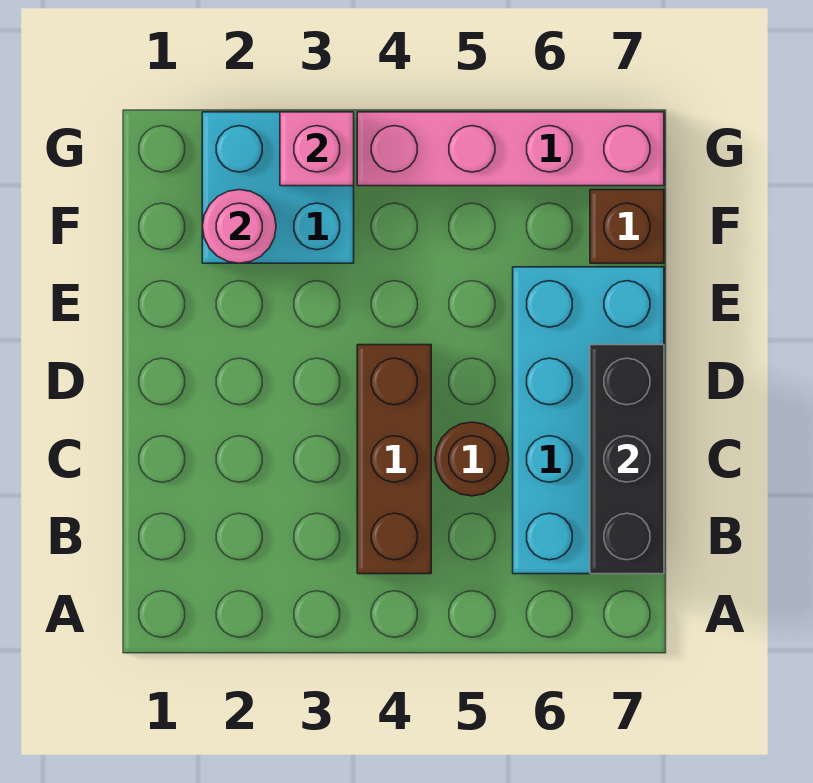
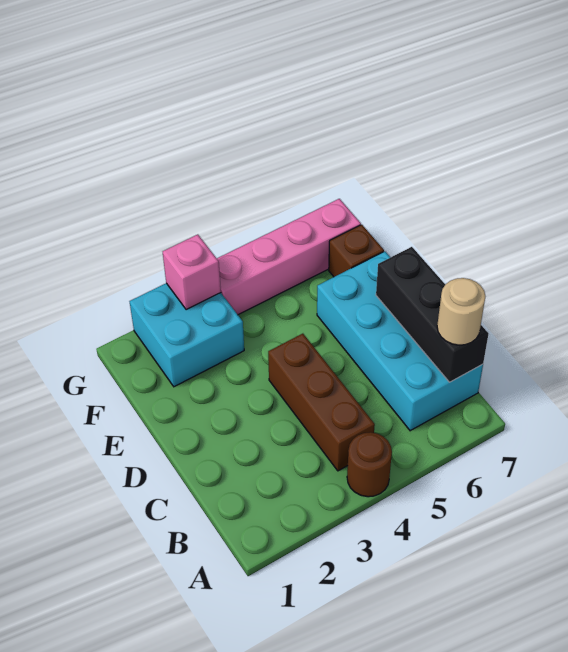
none -> tan round brick B7 level 3
brown round brick C5 level 1 -> brown round brick A4 level 1
pink round brick F2 level 2 -> none

